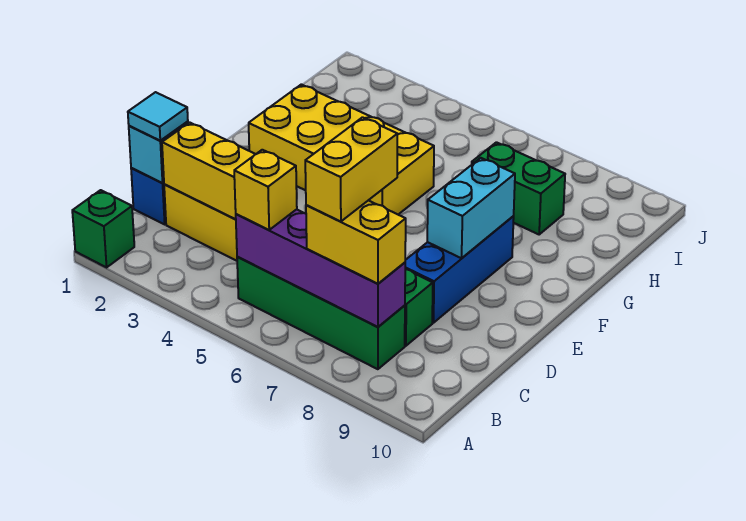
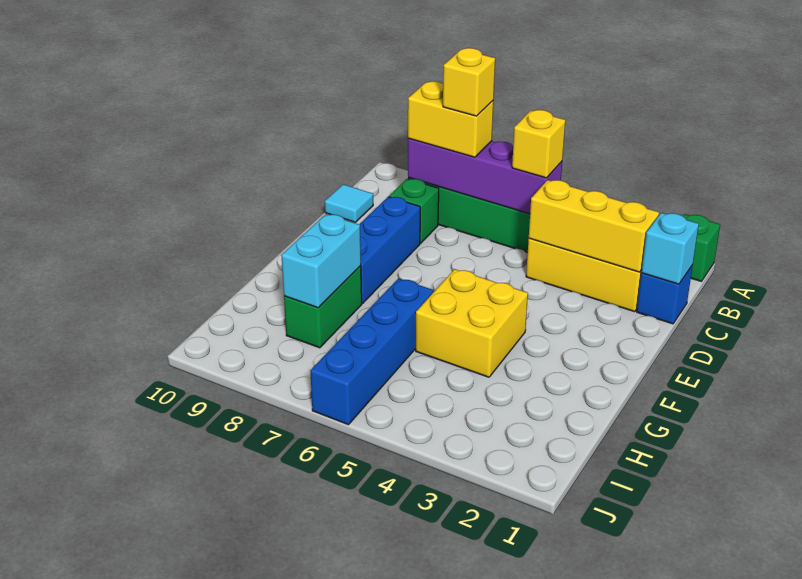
yellow brick B7:C7 level 4 -> yellow brick B7 level 4
cyan tile C1 level 3 -> cyan tile C10 level 1
cyan brick E8:F8 level 2 -> cyan brick G8:H8 level 2
yellow brick F2:G5 level 1 -> yellow brick F4:G5 level 1
none -> blue brick G6:J6 level 1
green brick H7:H8 level 1 -> green brick G8:H8 level 1

